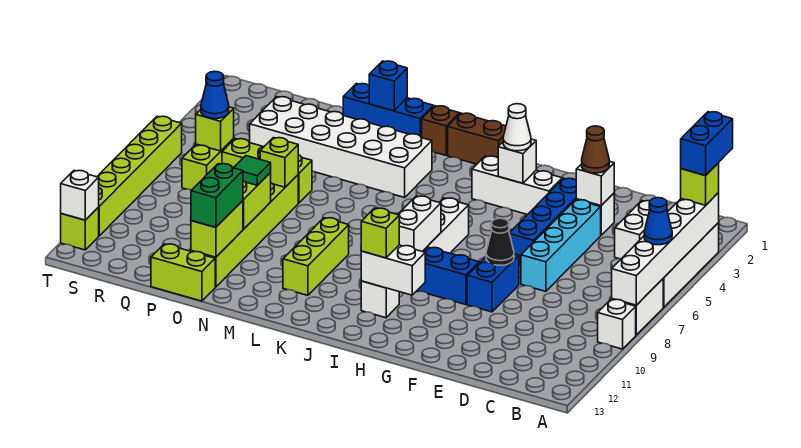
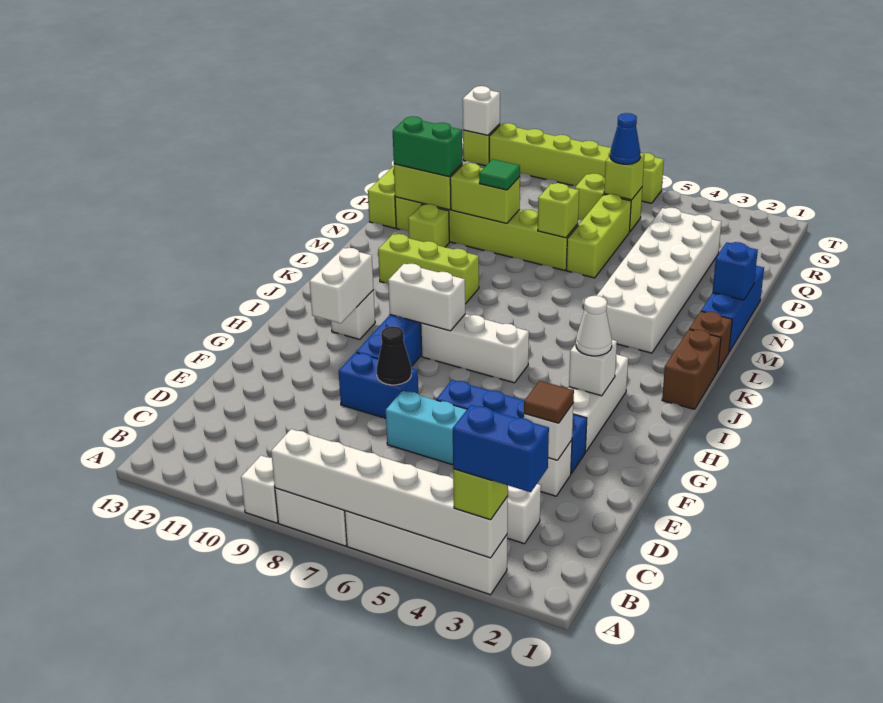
blue cone A6 level 3 -> none
brown cone E3 level 3 -> brown tile E3 level 3
lime brick I11 level 3 -> lime brick N11 level 1

